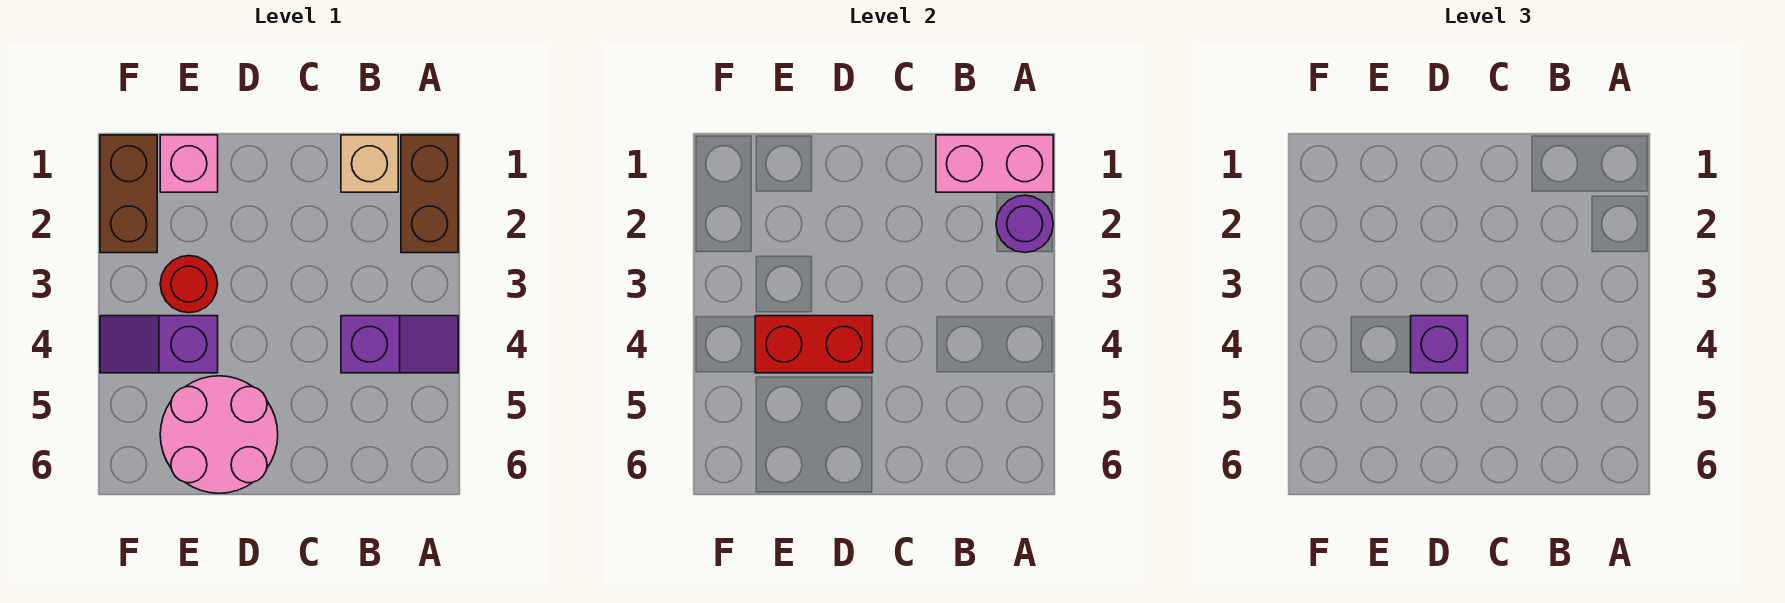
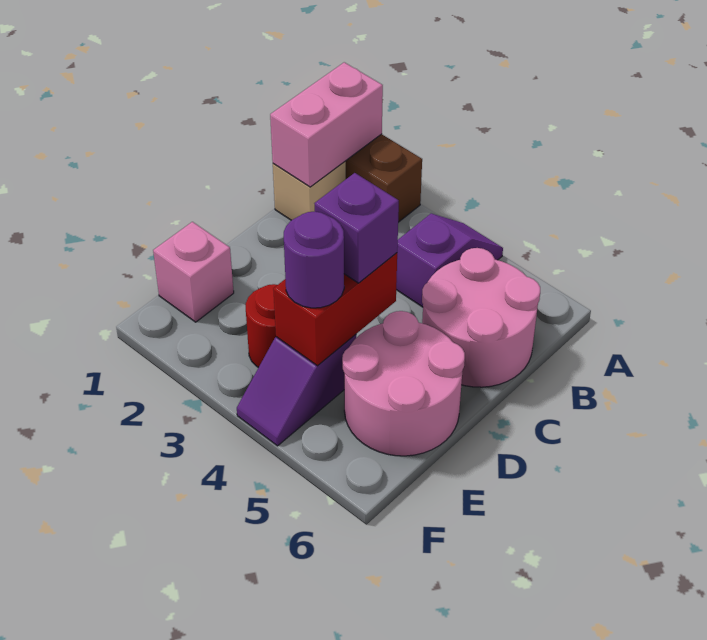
purple round brick A2 level 2 -> purple round brick E4 level 3
none -> pink round brick B5:C6 level 1
brown brick F1:F2 level 1 -> none

